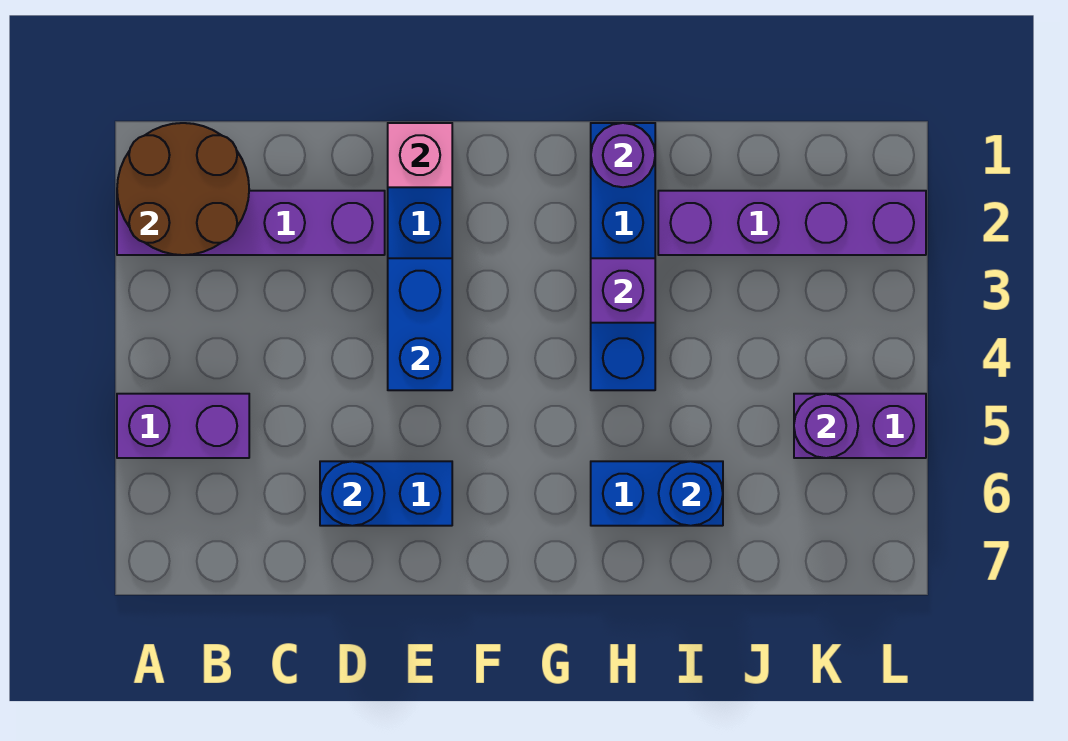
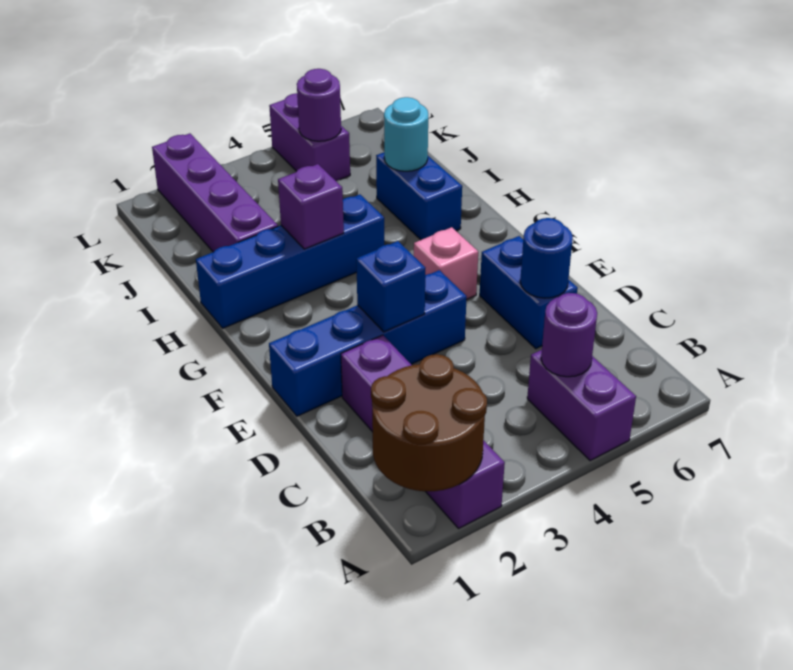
pink brick E1 level 2 -> pink brick F5 level 1
blue brick E3:E4 level 2 -> blue brick E3 level 2
purple round brick H1 level 2 -> purple round brick B5 level 2
blue round brick I6 level 2 -> cyan round brick I6 level 2

